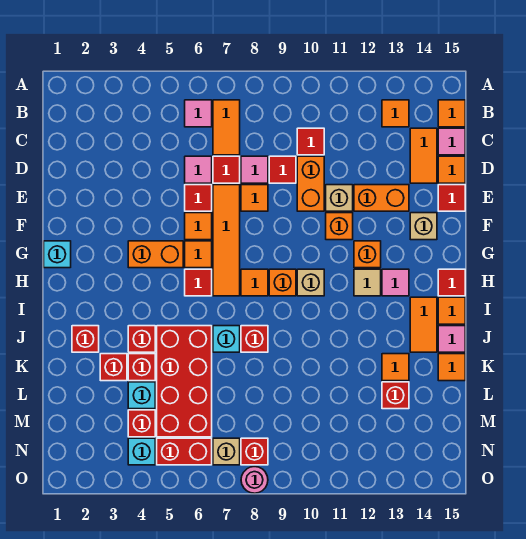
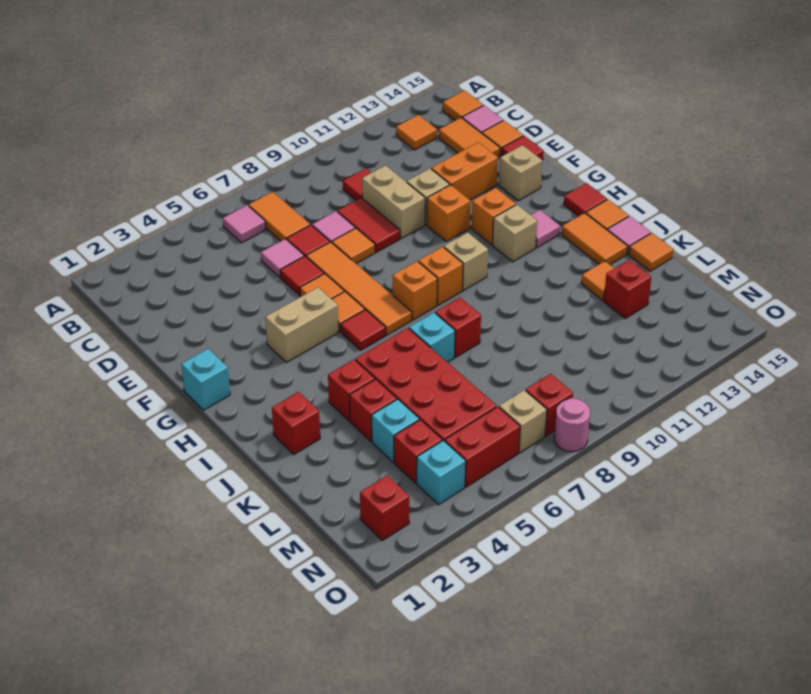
red tile D9 level 1 -> red tile D9:E9 level 1
orange brick D10:E10 level 1 -> tan brick D10:E10 level 1
orange brick G4:G5 level 1 -> tan brick G4:G5 level 1
orange tile H8 level 1 -> orange brick H8 level 1
tan tile H12 level 1 -> tan brick H12 level 1
red brick K3 level 1 -> red brick N2 level 1

